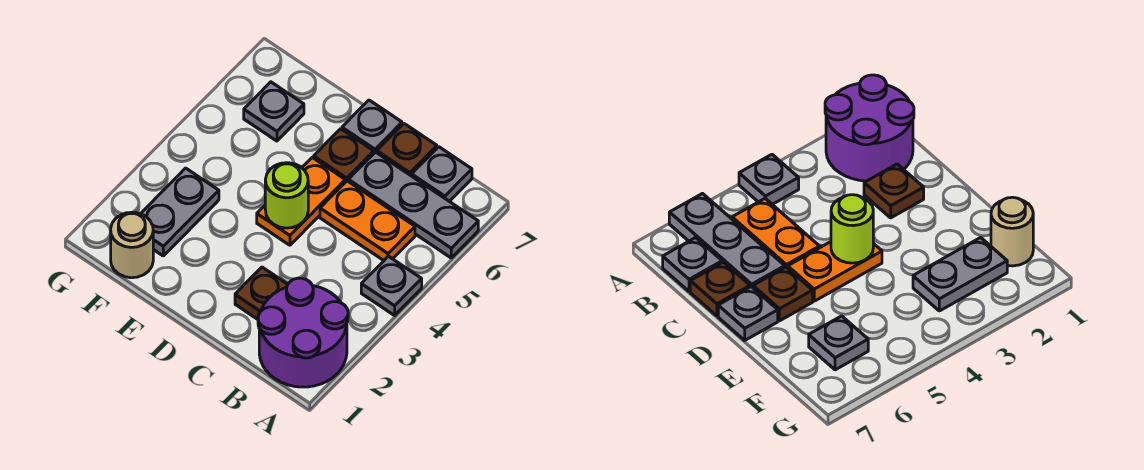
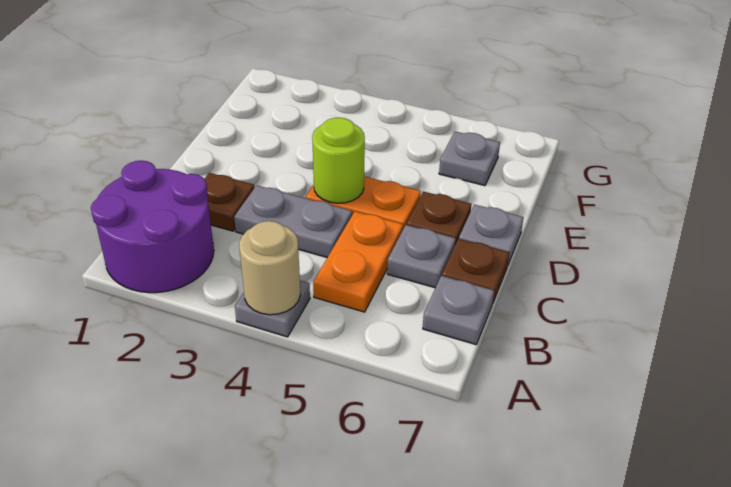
grey plate A6:C6 level 1 -> grey plate C6 level 1
tan round brick F1 level 1 -> tan round brick A4 level 2
grey plate F2:F3 level 1 -> grey plate C3:C4 level 1

